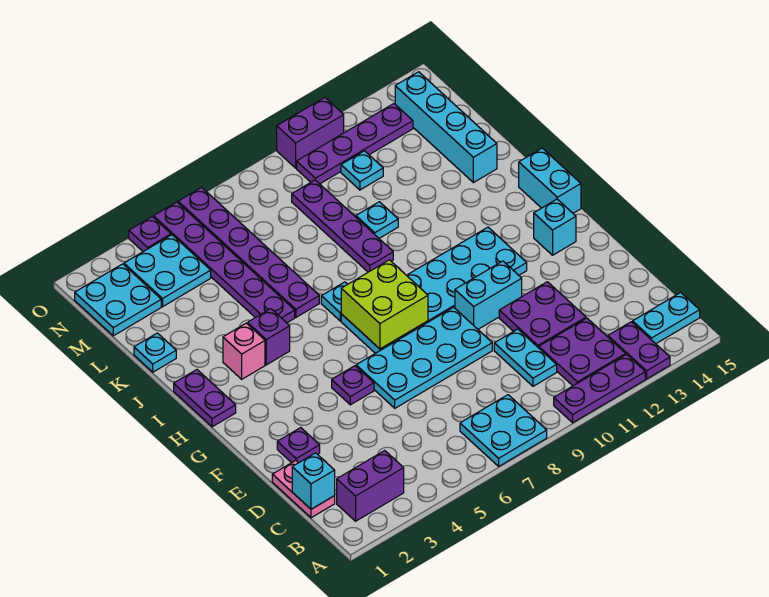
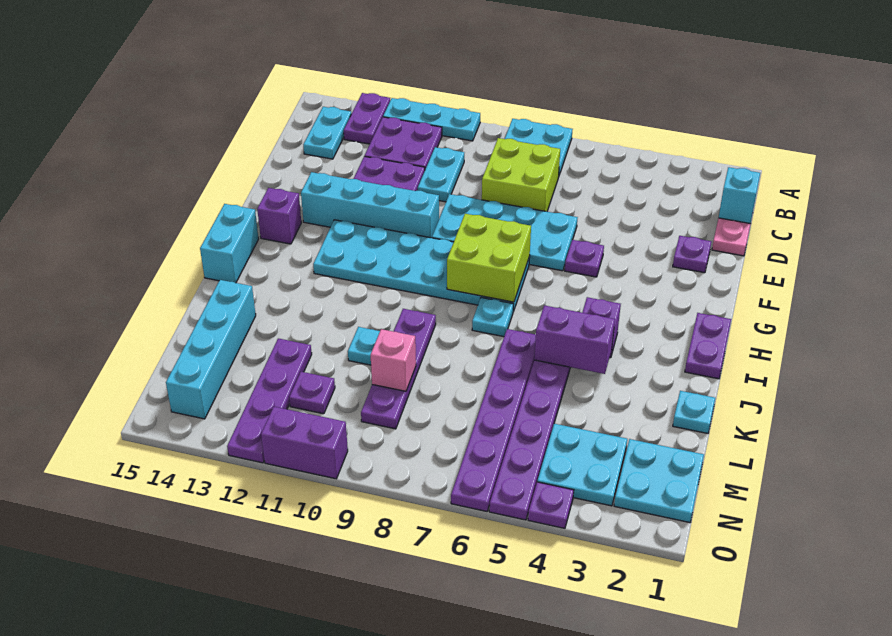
purple plate A10:A12 level 1 -> cyan plate A10:A12 level 1
purple brick B2:B3 level 1 -> purple brick J4:J5 level 2
cyan plate B14:B15 level 1 -> cyan plate B14:C14 level 1
none -> lime brick C7:D8 level 1
cyan brick F10:F11 level 1 -> cyan brick F10:F13 level 1
cyan brick G14 level 1 -> purple brick G14 level 1
pink brick I3 level 1 -> pink brick L9 level 2
cyan plate M11 level 1 -> purple plate M11 level 1
purple plate N10:N13 level 1 -> purple plate L12:O12 level 1

